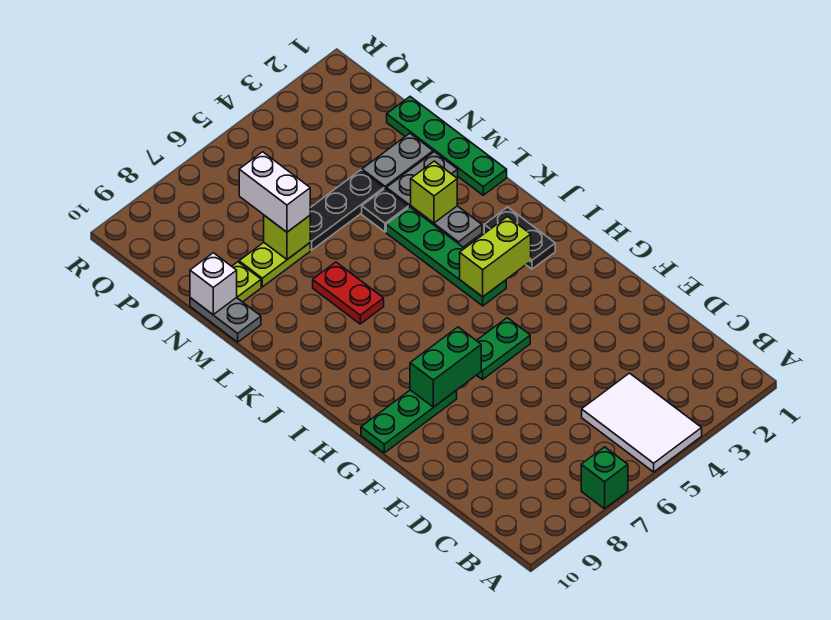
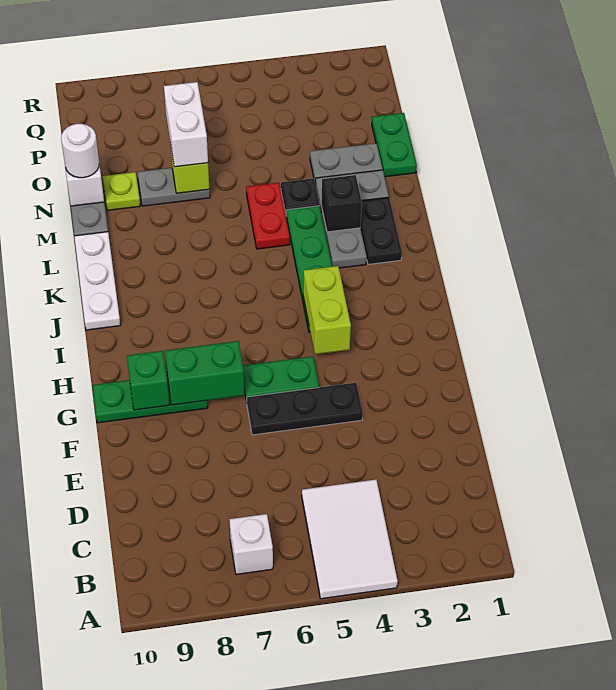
green brick A7 level 1 -> green brick G9 level 2
none -> white brick B7 level 1
black plate I2:J2 level 1 -> black plate K2:L2 level 1
lime brick I3:I4 level 2 -> lime brick H4:I4 level 2
none -> white plate J10:L10 level 1
red plate K7:L7 level 1 -> red plate L5:M5 level 1
green plate L1:O1 level 1 -> green plate N1:O1 level 1
lime brick L3 level 2 -> black brick L3 level 2
black plate N4:N6 level 1 -> black plate F4:F6 level 1
lime plate N7:N8 level 1 -> grey plate N7:N8 level 1
none -> white round brick N10 level 3

